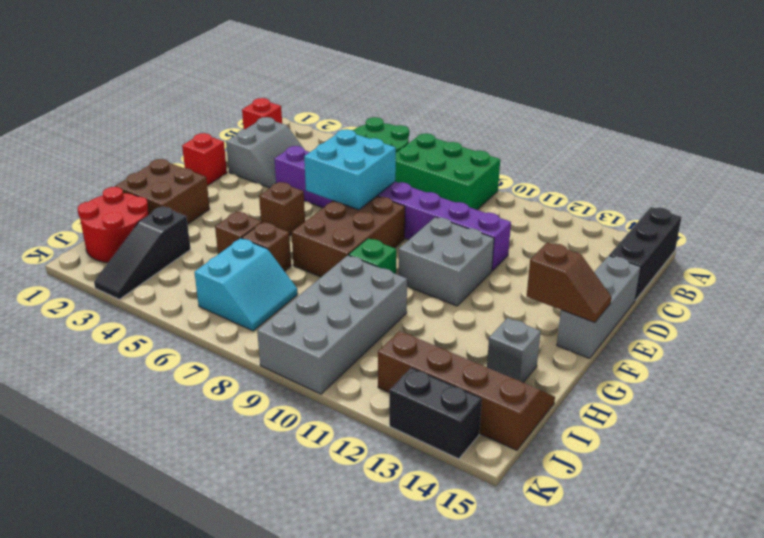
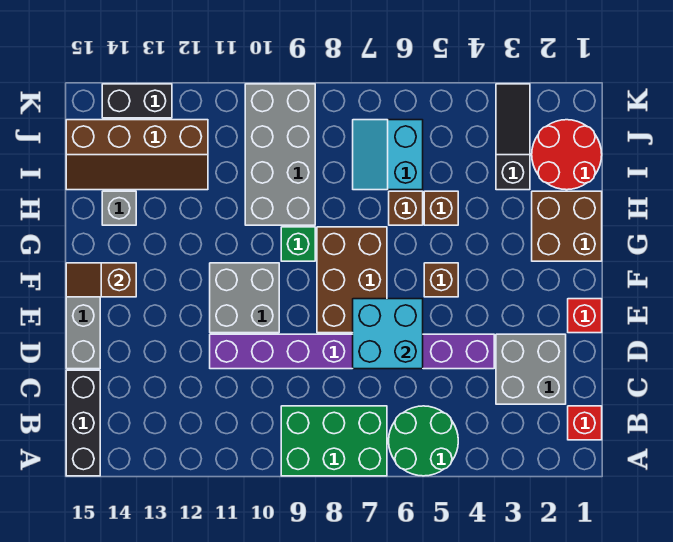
grey slope C2:D3 level 1 top 2 -> grey brick C2:D3 level 1

